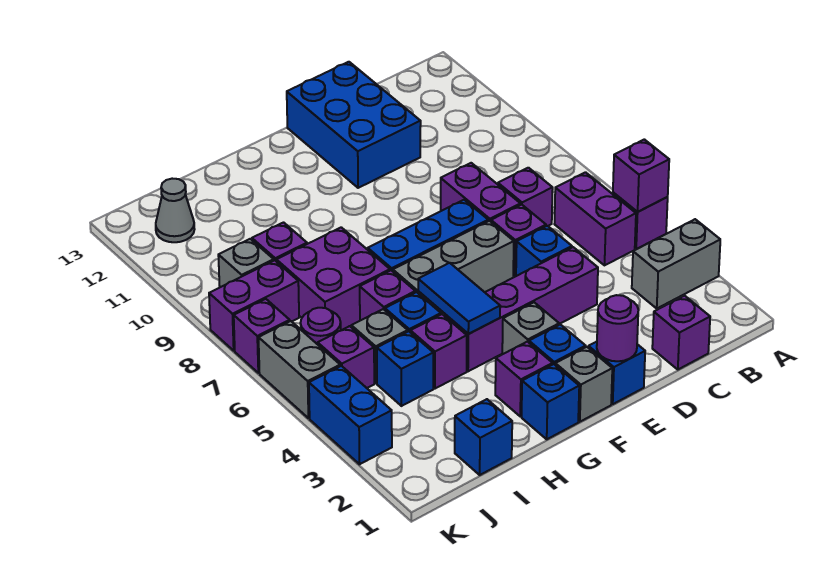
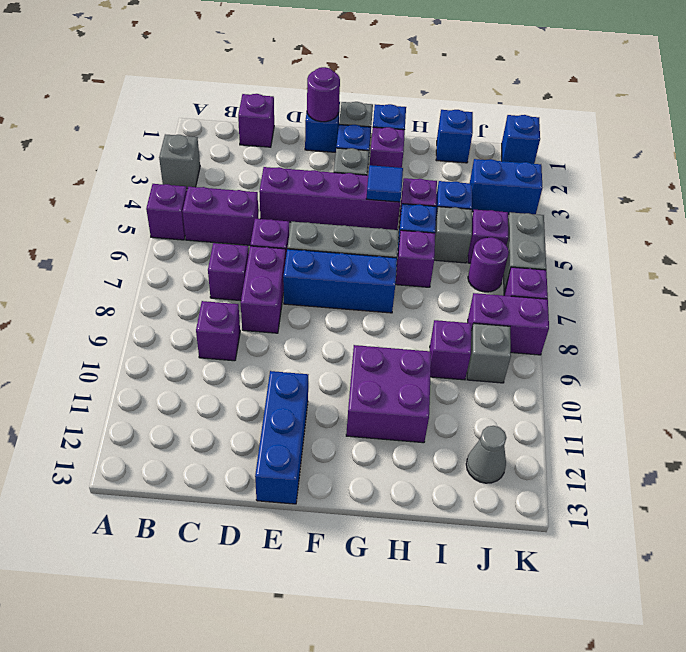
grey brick A3:B3 level 1 -> grey brick A3 level 1
purple brick A5 level 2 -> purple brick C9 level 1
purple brick B5:B6 level 1 -> purple brick B5:C5 level 1
blue brick D5 level 1 -> blue brick K1 level 1
blue brick D11:E13 level 1 -> blue brick E11:E13 level 1
blue tile G4:G5 level 2 -> blue tile G4 level 2
purple brick H7:I8 level 1 -> purple brick G10:H11 level 1
blue brick K3:K4 level 1 -> blue brick J3:K3 level 1

